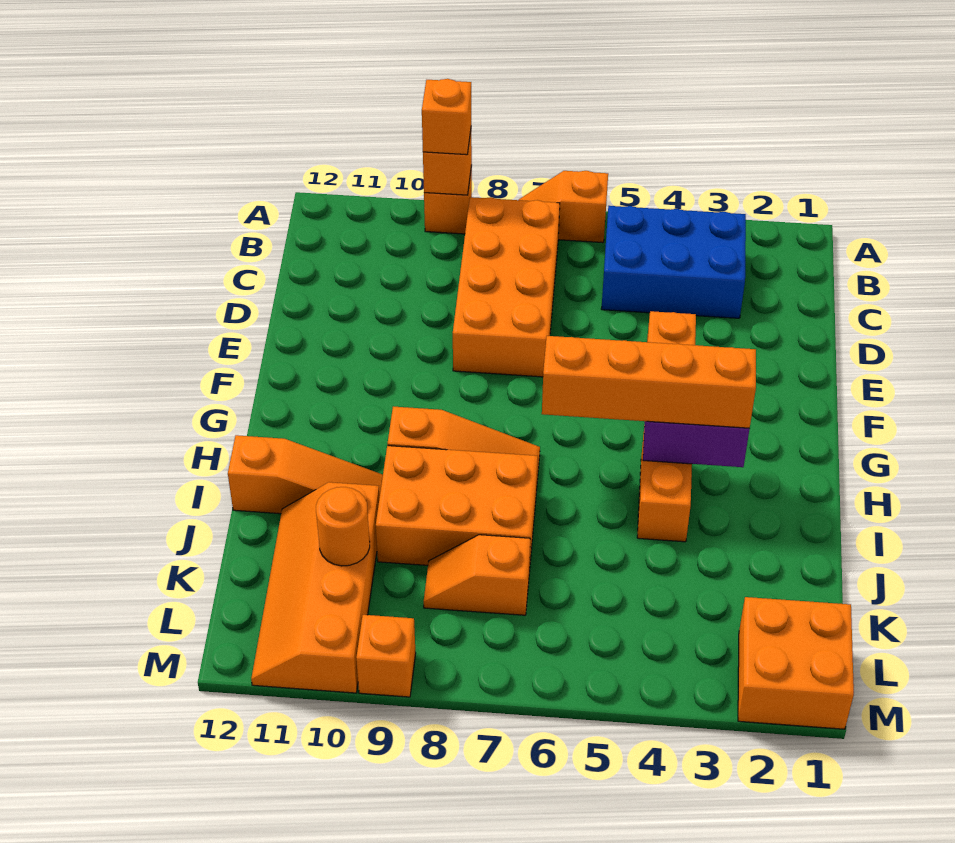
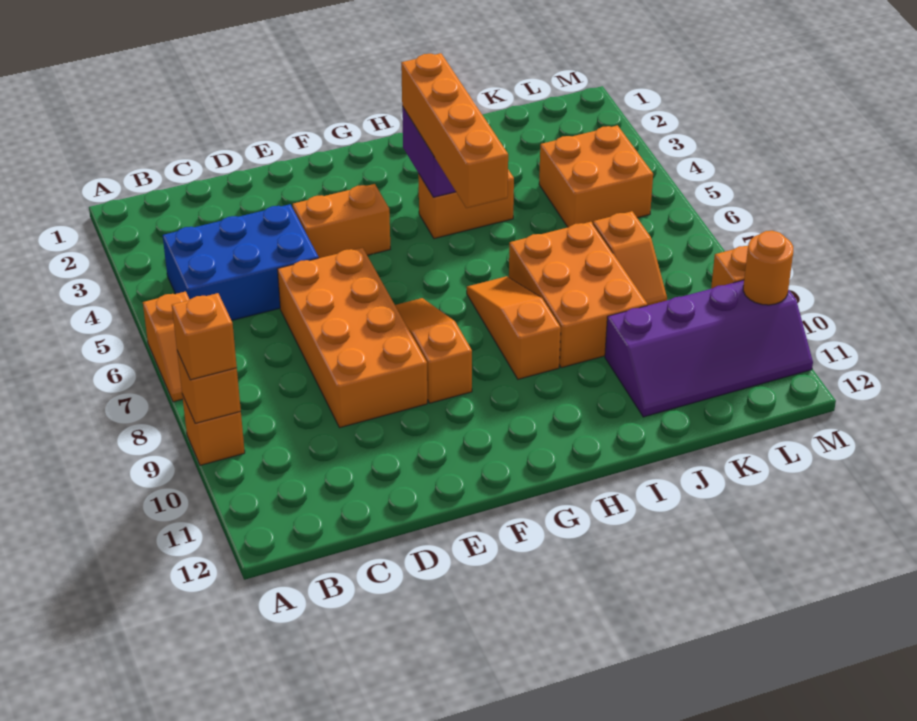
blue brick B3:C5 level 1 -> blue brick B4:D5 level 1
orange brick B7:E8 level 1 -> orange brick D6:E9 level 1
orange slope I10:I12 level 1 top 12 -> orange slope F7:F9 level 1 top 9
orange slope J10:M11 level 1 top 10 -> purple slope J10:M11 level 1 top 10
orange round brick K10 level 2 -> orange round brick M10 level 2
orange brick L1:M2 level 1 -> orange brick K4:L5 level 1

